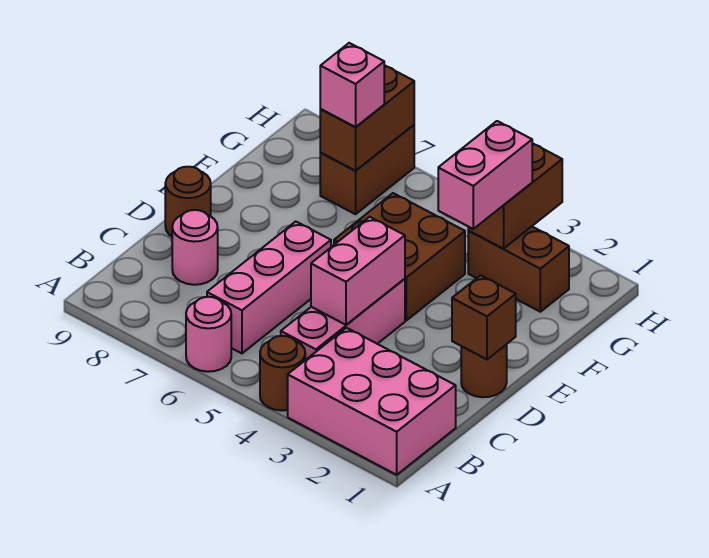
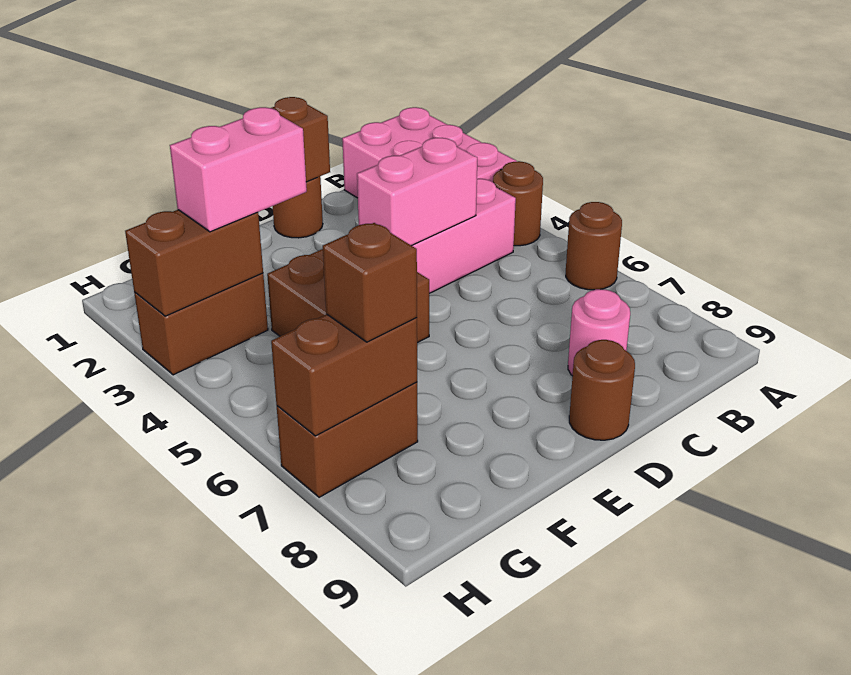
pink round brick A6 level 1 -> brown round brick A6 level 1
pink brick B6:D6 level 1 -> none
brown brick G2:G3 level 1 -> brown brick G3:H3 level 1
pink brick G7 level 3 -> brown brick G7 level 3

